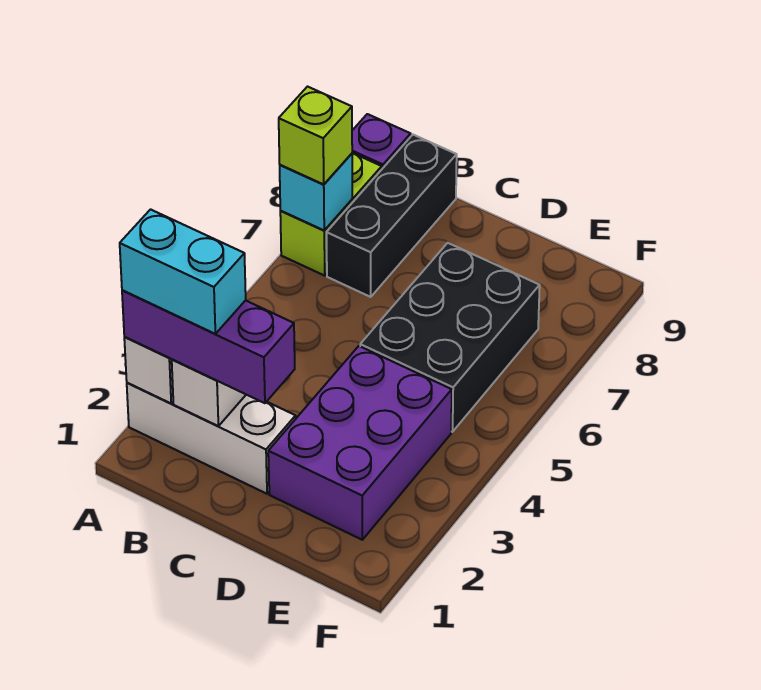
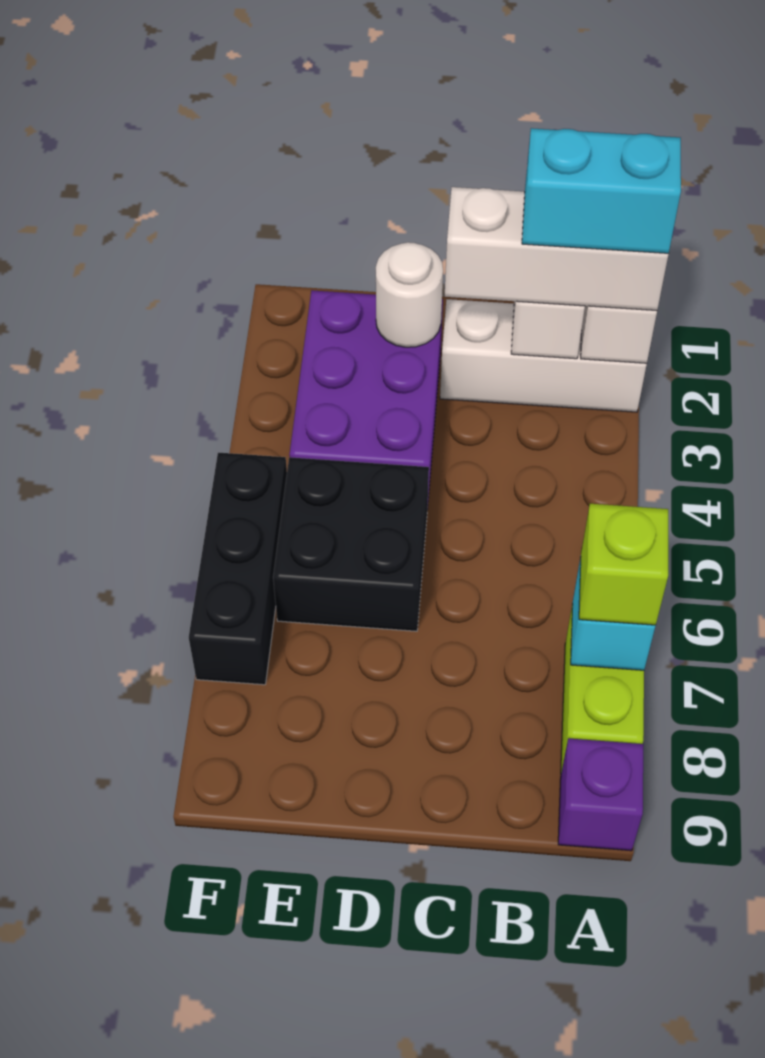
purple brick A2:C2 level 3 -> white brick A2:C2 level 3
black brick B7:B9 level 1 -> black brick F5:F7 level 1
none -> white round brick D2 level 2
black brick D5:E7 level 1 -> black brick D5:E6 level 1

